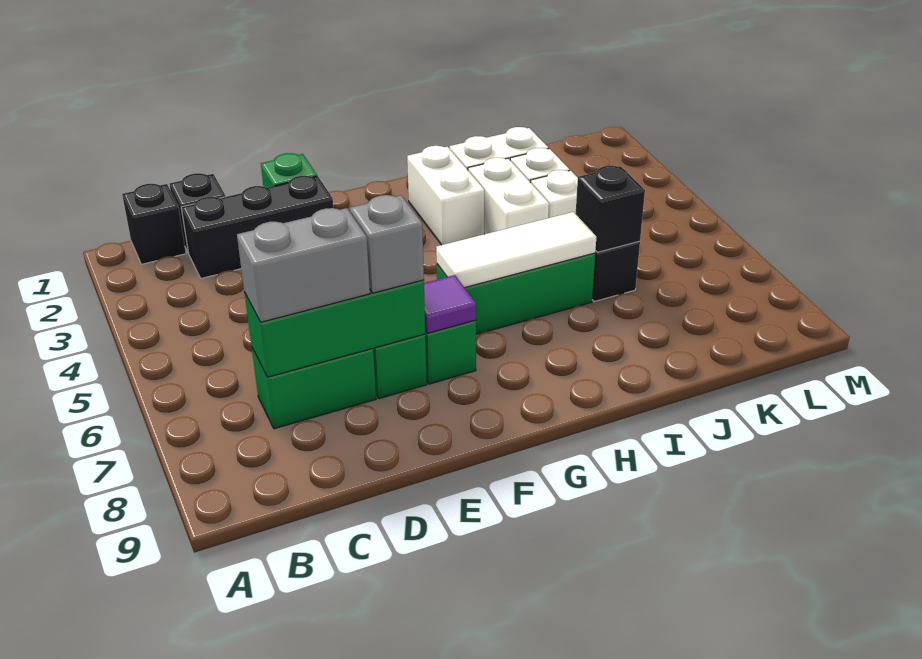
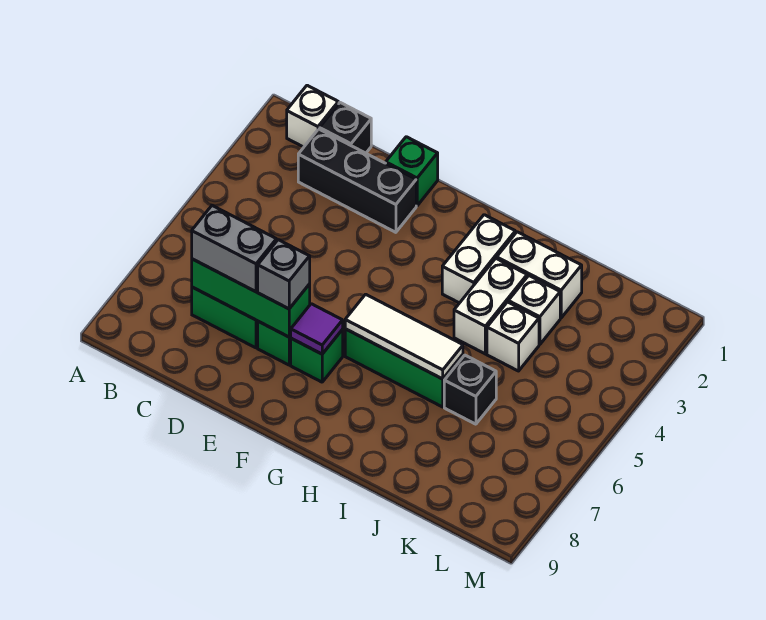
black brick B1 level 1 -> white brick B1 level 1
black brick J6 level 2 -> none

